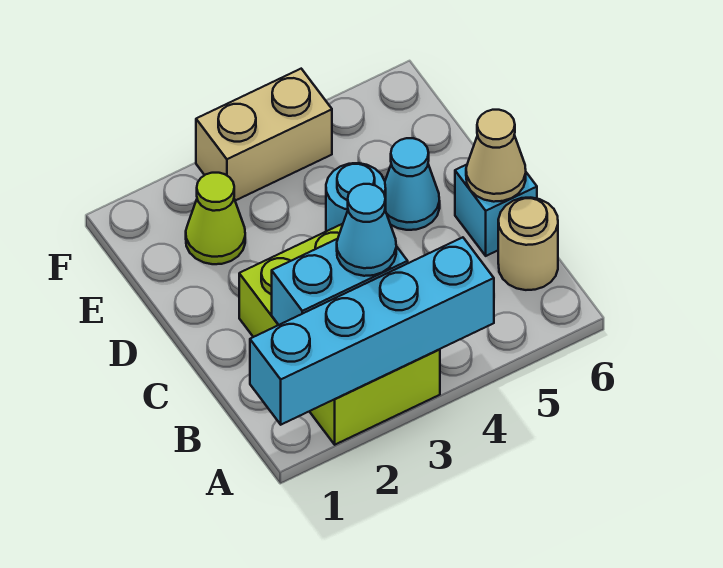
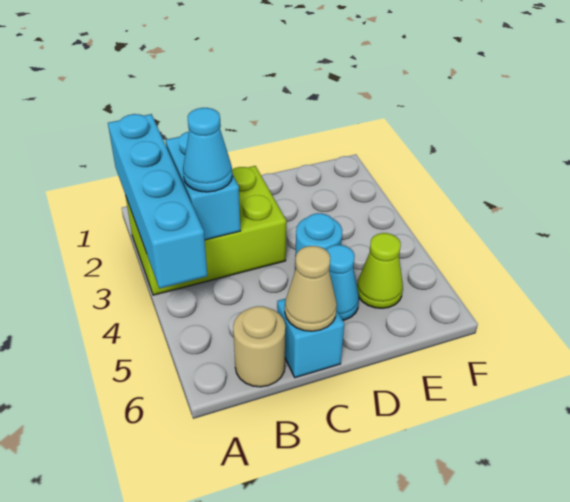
lime cone E2 level 1 -> lime cone E5 level 1
tan brick F3:F4 level 1 -> none

